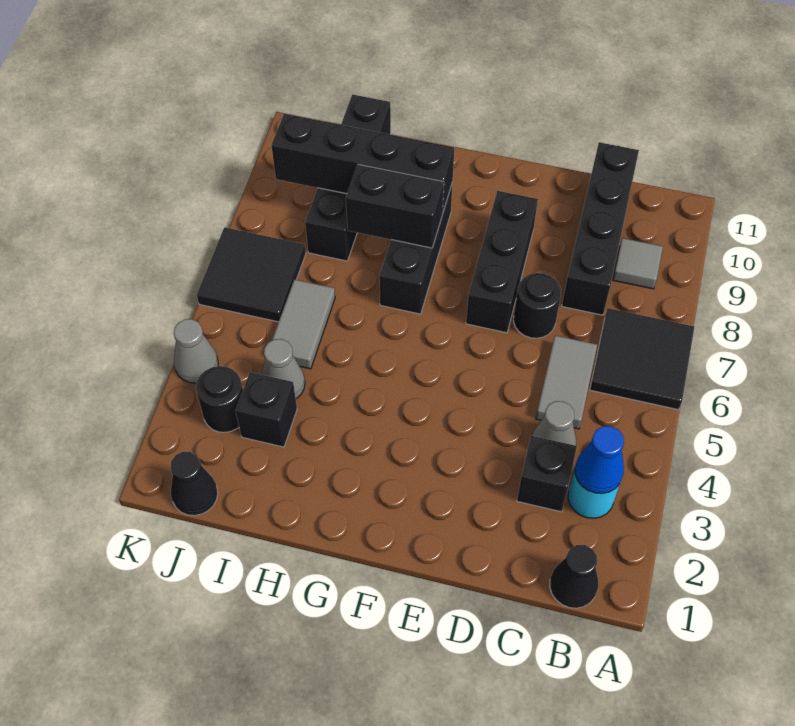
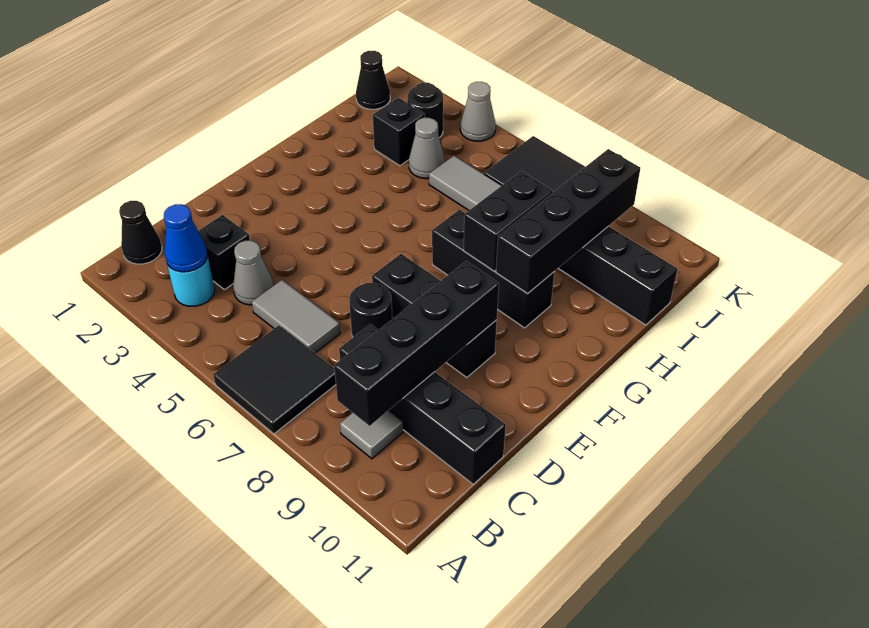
none -> black brick B9:E9 level 2

